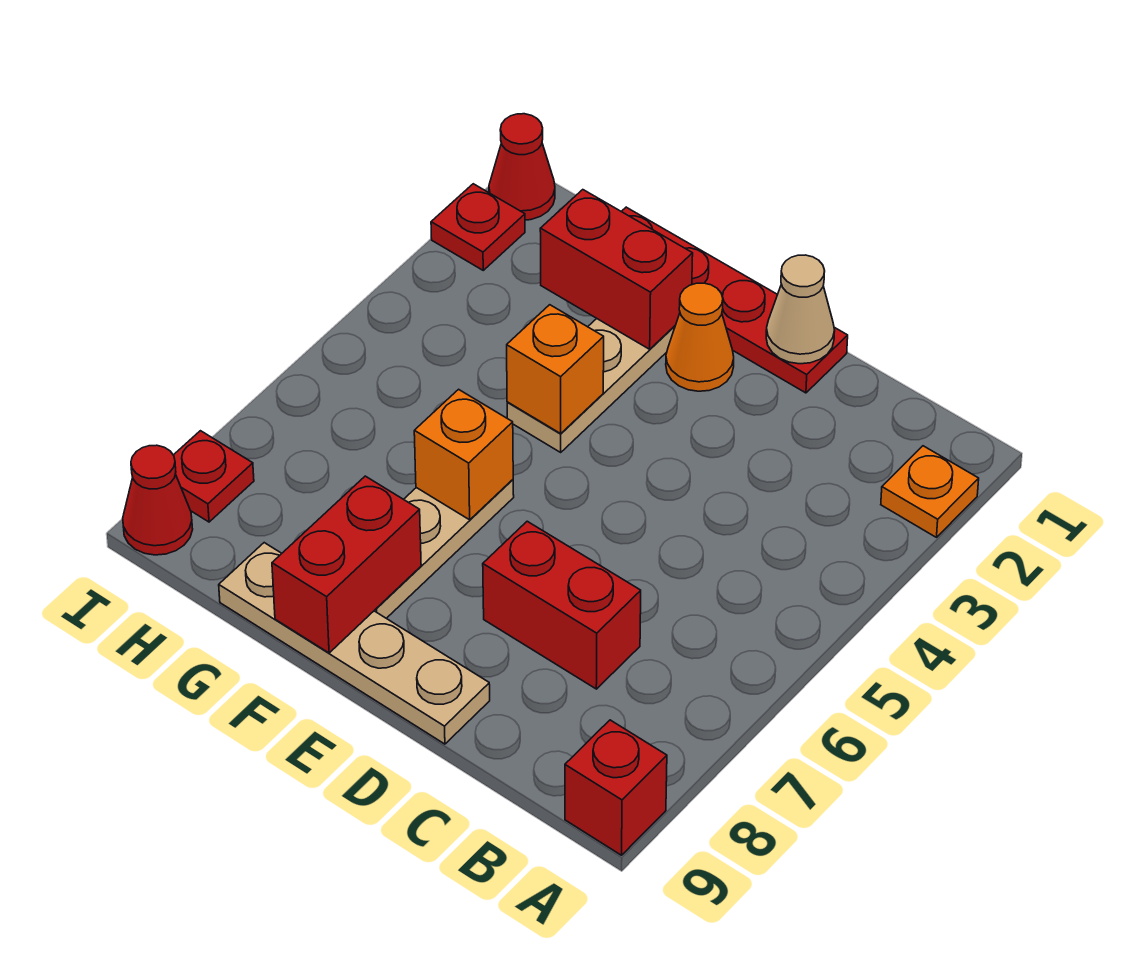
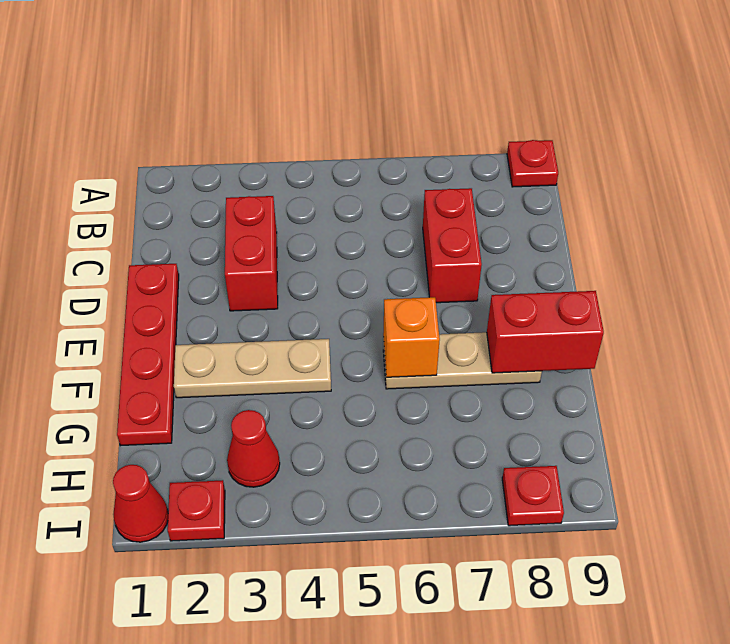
orange plate A2 level 1 -> none
red brick A9 level 1 -> red plate A9 level 1
tan cone D1 level 2 -> none
tan plate D9:G9 level 1 -> none
orange cone E2 level 1 -> none
red brick F2:G2 level 2 -> red brick C3:D3 level 1
orange brick F4 level 2 -> none
red cone I9 level 1 -> red cone H3 level 1

